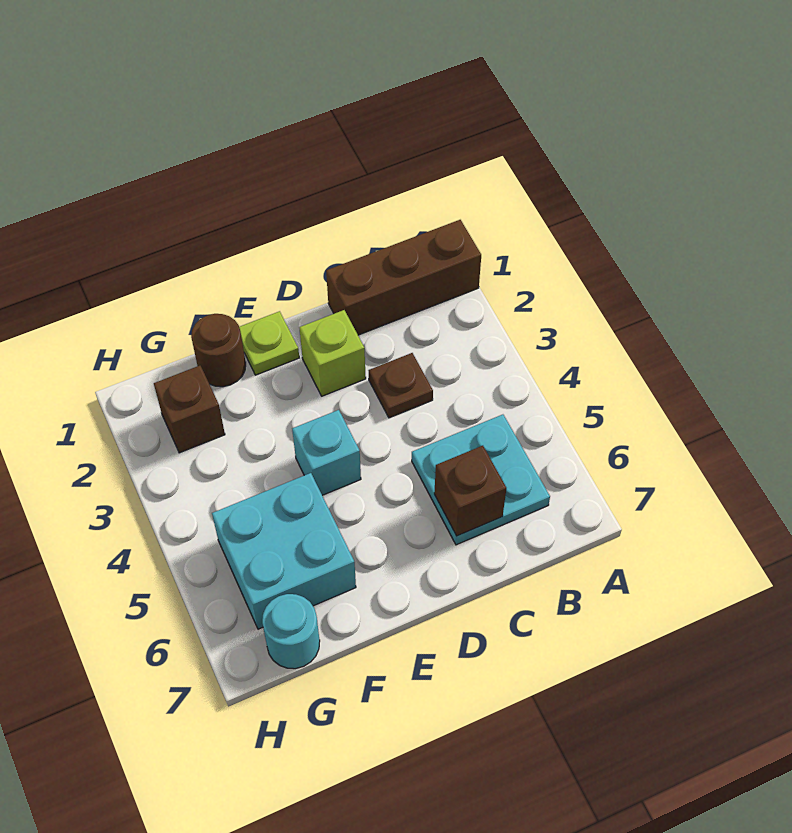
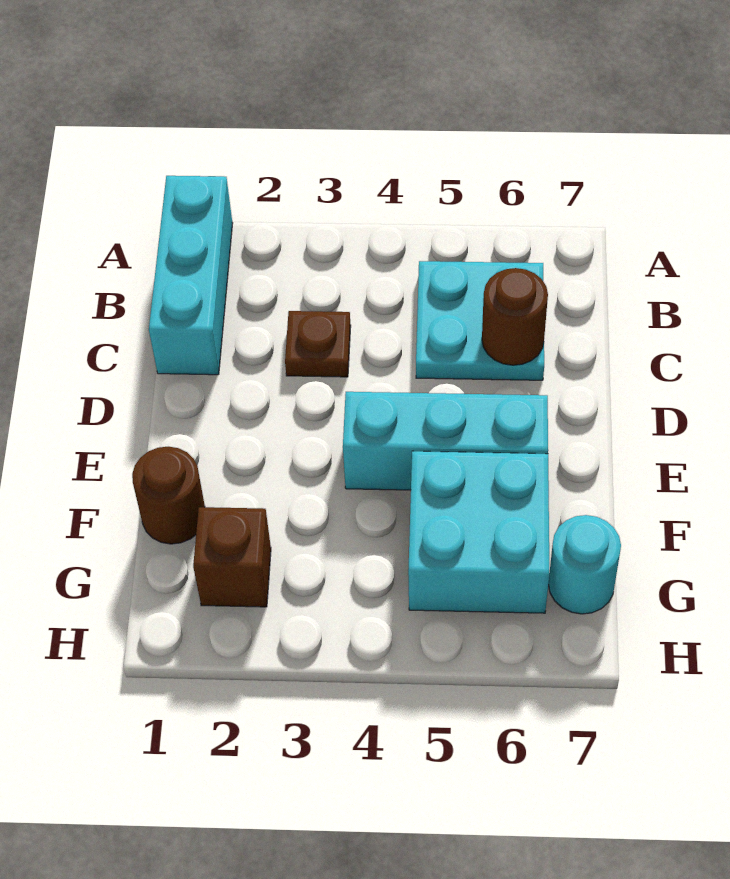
brown brick A1:C1 level 1 -> cyan brick A1:C1 level 1
brown brick C6 level 2 -> brown round brick C6 level 2
lime brick D2 level 1 -> none
lime plate E1 level 1 -> none
cyan brick E4 level 1 -> cyan brick E4:E6 level 1

